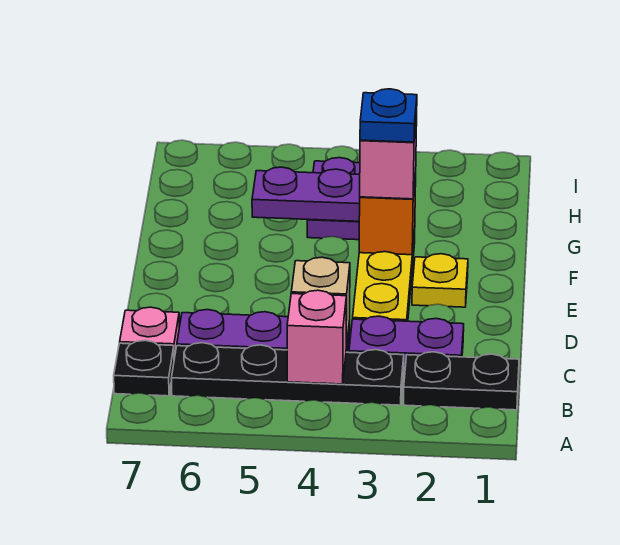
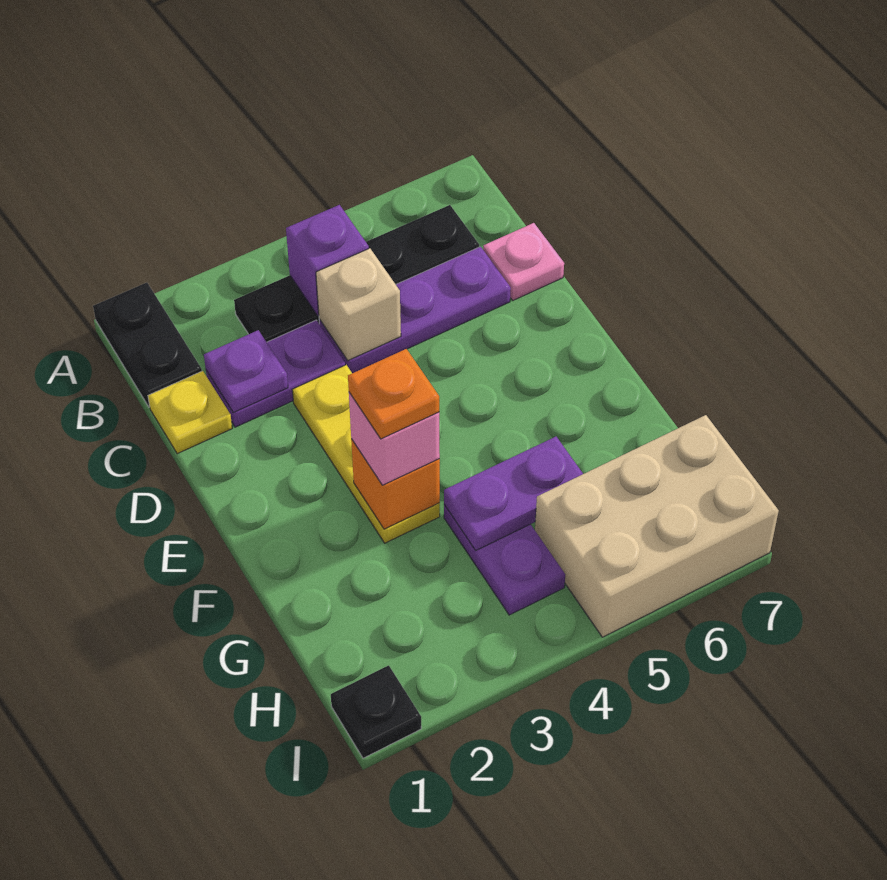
black plate B1:B2 level 1 -> black plate A1:B1 level 1
pink brick B4 level 2 -> purple brick B4 level 2
black plate B7 level 1 -> black plate I1 level 1
none -> purple plate C2 level 2
yellow plate E2 level 1 -> yellow plate C1 level 1
blue plate F3 level 4 -> orange plate F3 level 4
none -> tan brick H5:I7 level 1

